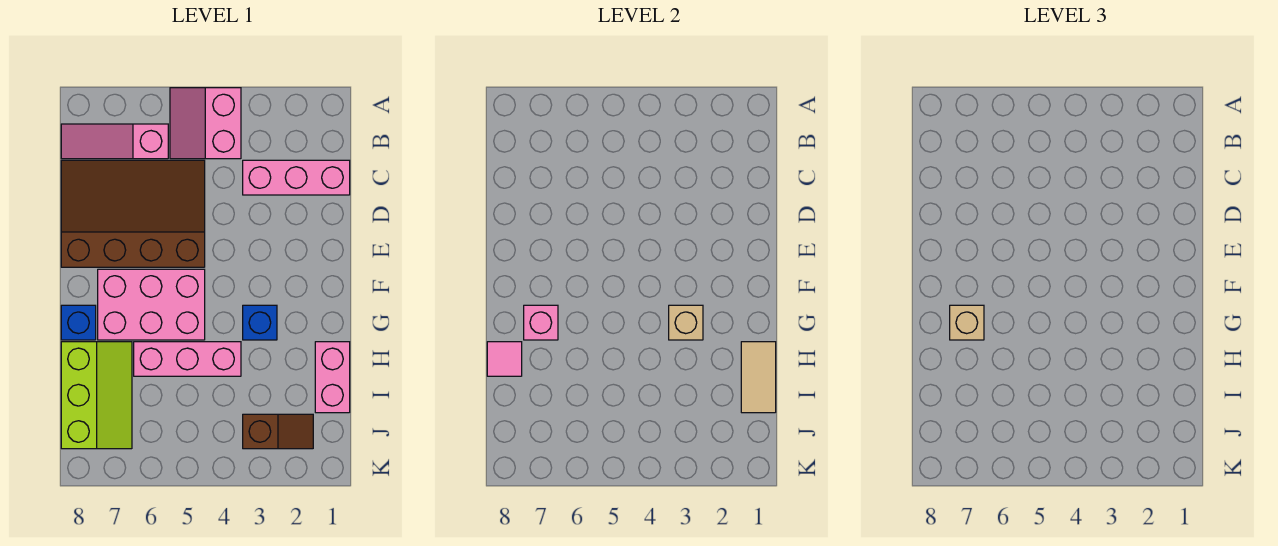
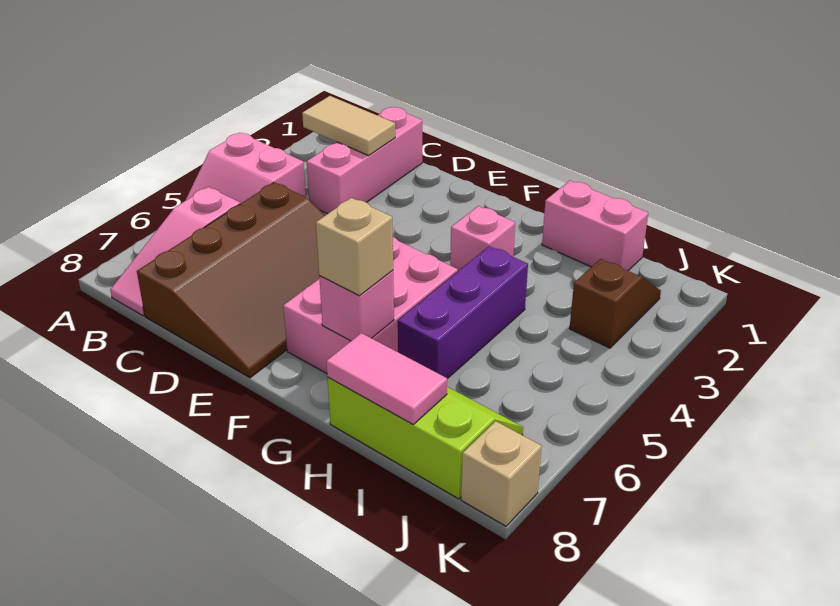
brown slope C5:E8 level 1 top E -> brown slope C5:E8 level 1 top C
blue brick G3 level 1 -> pink brick G3 level 1
tan brick G3 level 2 -> tan brick K8 level 1
blue brick G8 level 1 -> none
tan tile H1:I1 level 2 -> tan tile B2:C2 level 2
pink brick H4:H6 level 1 -> purple brick H4:H6 level 1
pink tile H8 level 2 -> pink tile H8:I8 level 2

